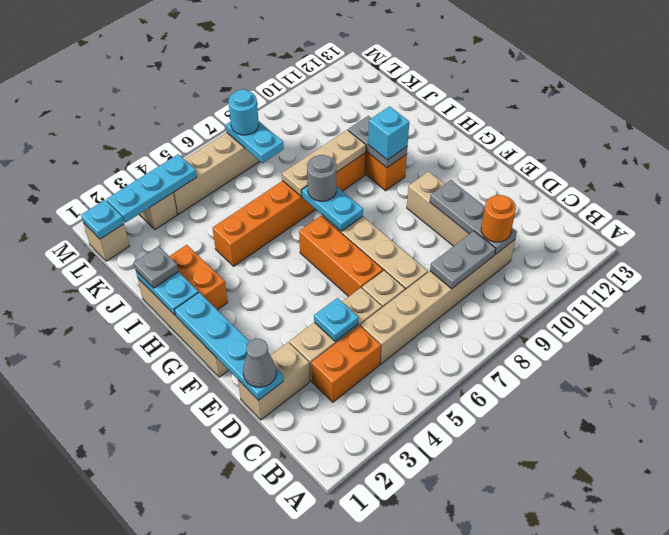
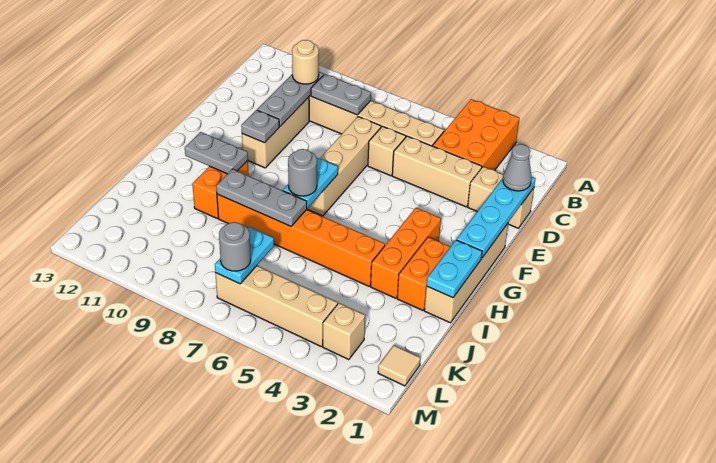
orange brick C3:C4 level 1 -> orange brick A3:C4 level 1
orange round brick C10 level 3 -> tan round brick C10 level 3
cyan plate D4 level 2 -> none
orange brick E6:G6 level 1 -> orange brick G3:I3 level 1
grey plate H10:I10 level 2 -> grey plate H10:H11 level 2
cyan brick H10 level 3 -> none
grey plate I1 level 3 -> grey plate F10 level 2
tan plate I7:I9 level 2 -> grey plate I7:I9 level 2
tan brick L1 level 1 -> tan tile L1 level 1
cyan plate L1 level 2 -> none
cyan plate L2:L4 level 2 -> none
cyan round brick L7 level 3 -> grey round brick L7 level 3

